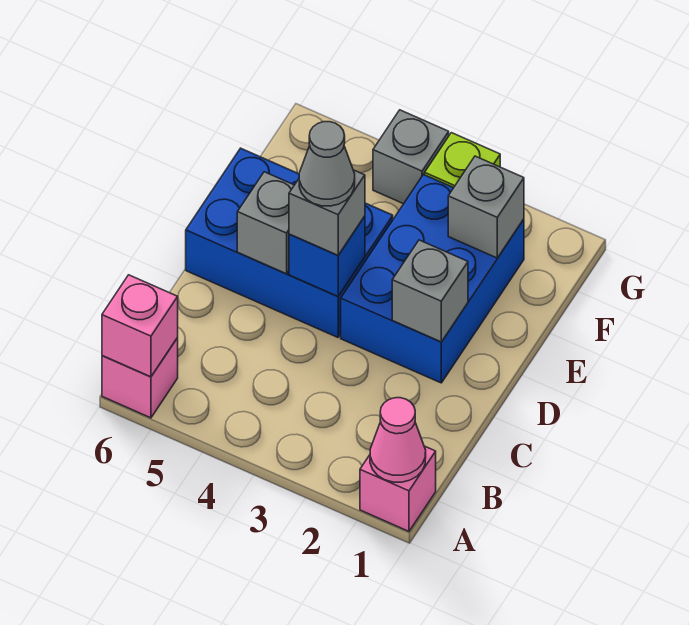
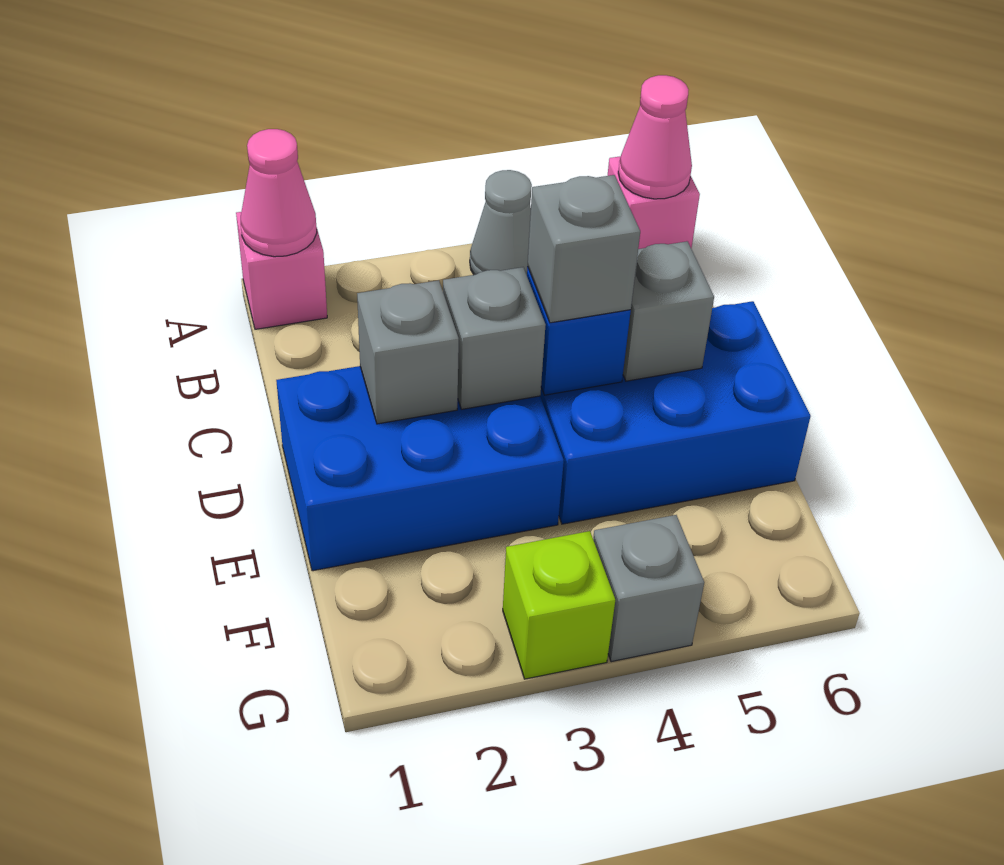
pink brick A6 level 2 -> pink cone A6 level 2
blue brick D2:F3 level 1 -> blue brick D1:E3 level 1
grey cone D4 level 4 -> grey cone A4 level 1
grey brick F2 level 2 -> grey brick D3 level 2

